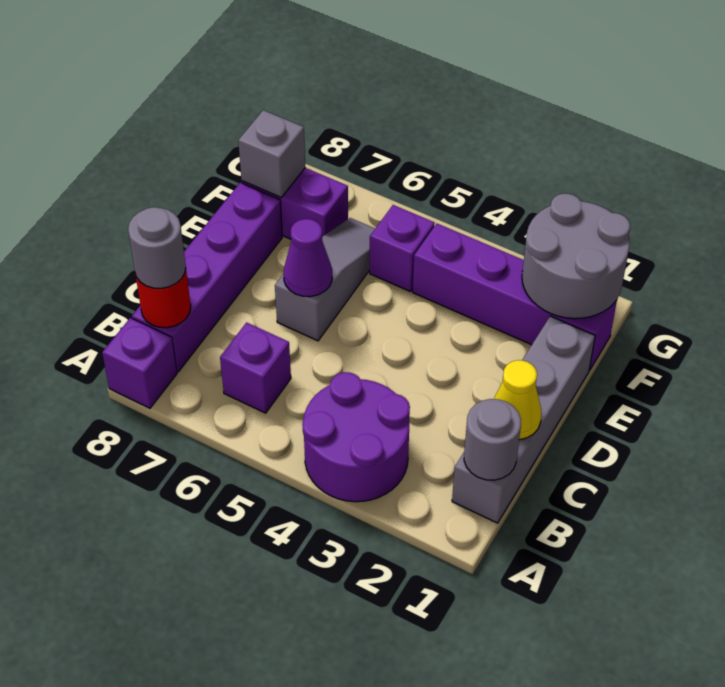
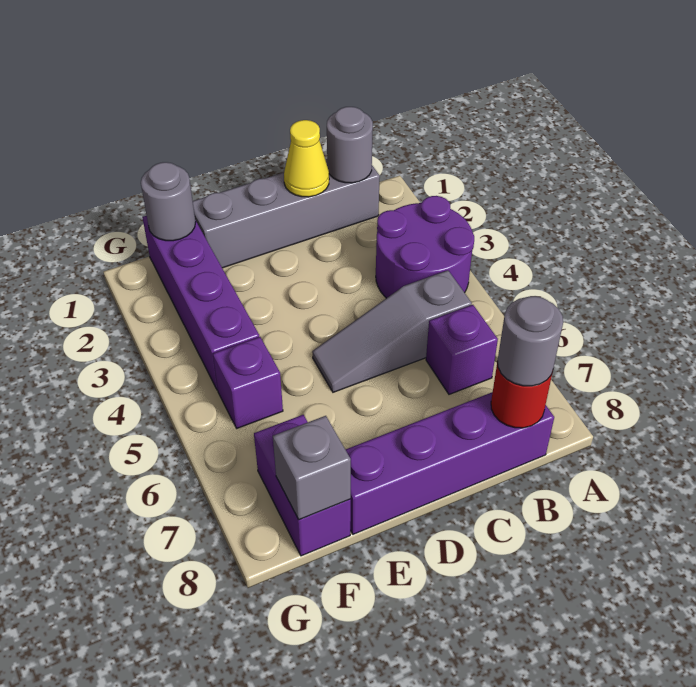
purple brick A8 level 1 -> none
grey slope D6:F6 level 1 top D -> grey slope B5:D5 level 1 top B
purple cone D6 level 2 -> none
grey round brick F1:G2 level 2 -> grey round brick F1 level 2

